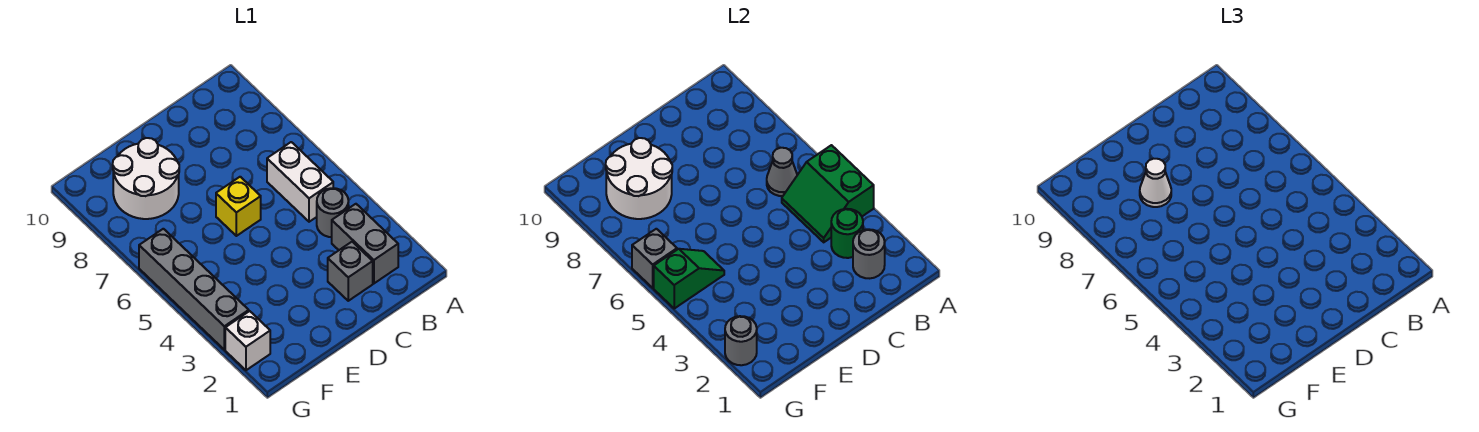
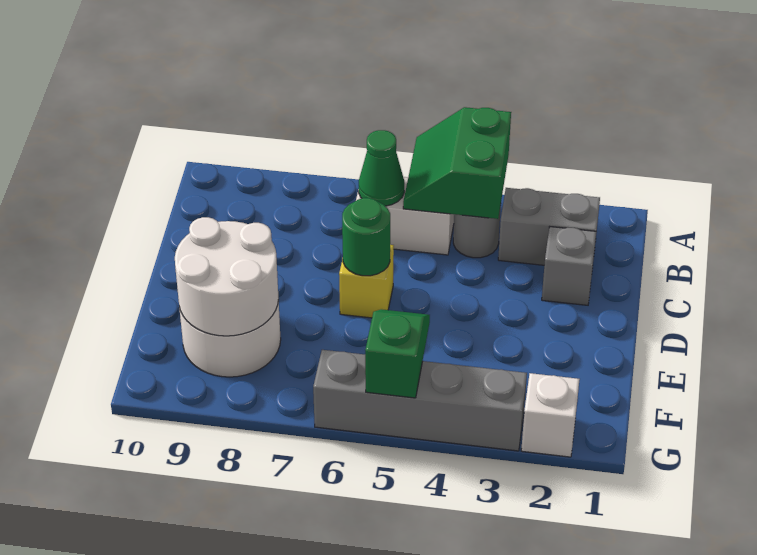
green slope A4:B5 level 2 top A -> green slope A4:B5 level 2 top 4
grey round brick B2 level 2 -> none
green round brick B3 level 2 -> green round brick D6 level 2
grey cone B6 level 2 -> green cone B6 level 2
white cone E8 level 3 -> none
grey round brick G2 level 2 -> none
grey brick G6 level 2 -> none

